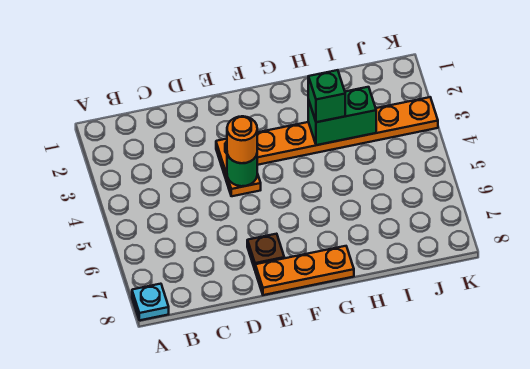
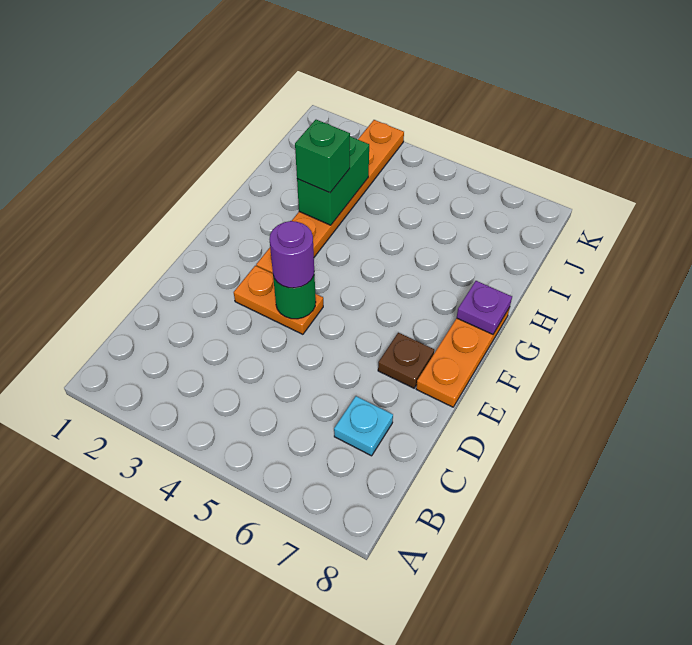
cyan plate A8 level 1 -> cyan plate C7 level 1
orange round brick E4 level 3 -> purple round brick E4 level 3
none -> purple plate G8 level 2

